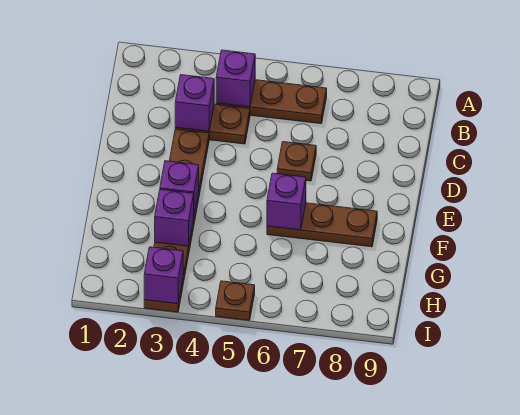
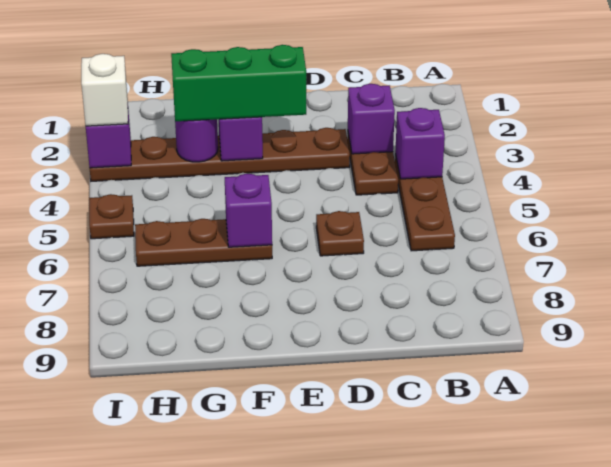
none -> green brick E3:G3 level 3
brown plate F6:F8 level 1 -> brown plate F6:H6 level 1
purple brick G3 level 2 -> purple round brick G3 level 2
none -> white brick I3 level 3

